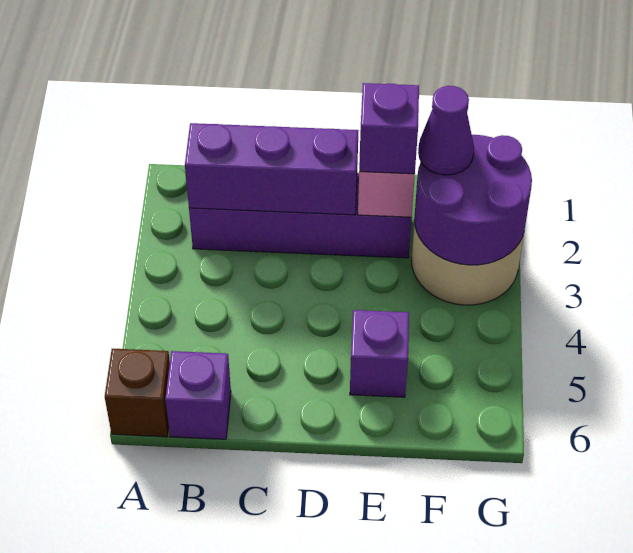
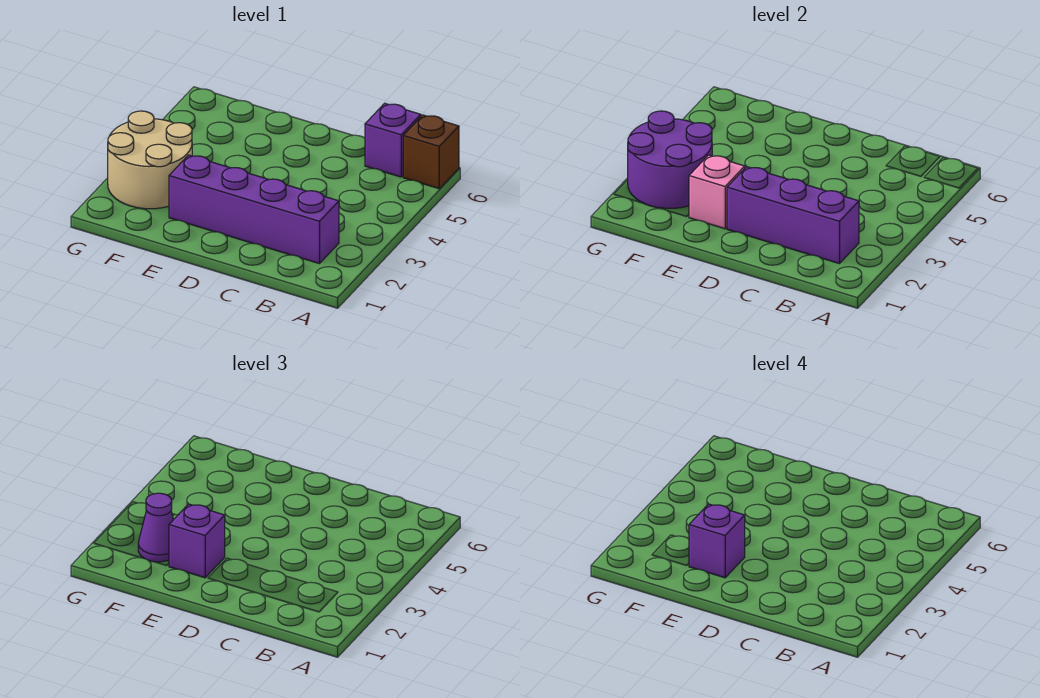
purple brick E5 level 1 -> purple brick E2 level 4

